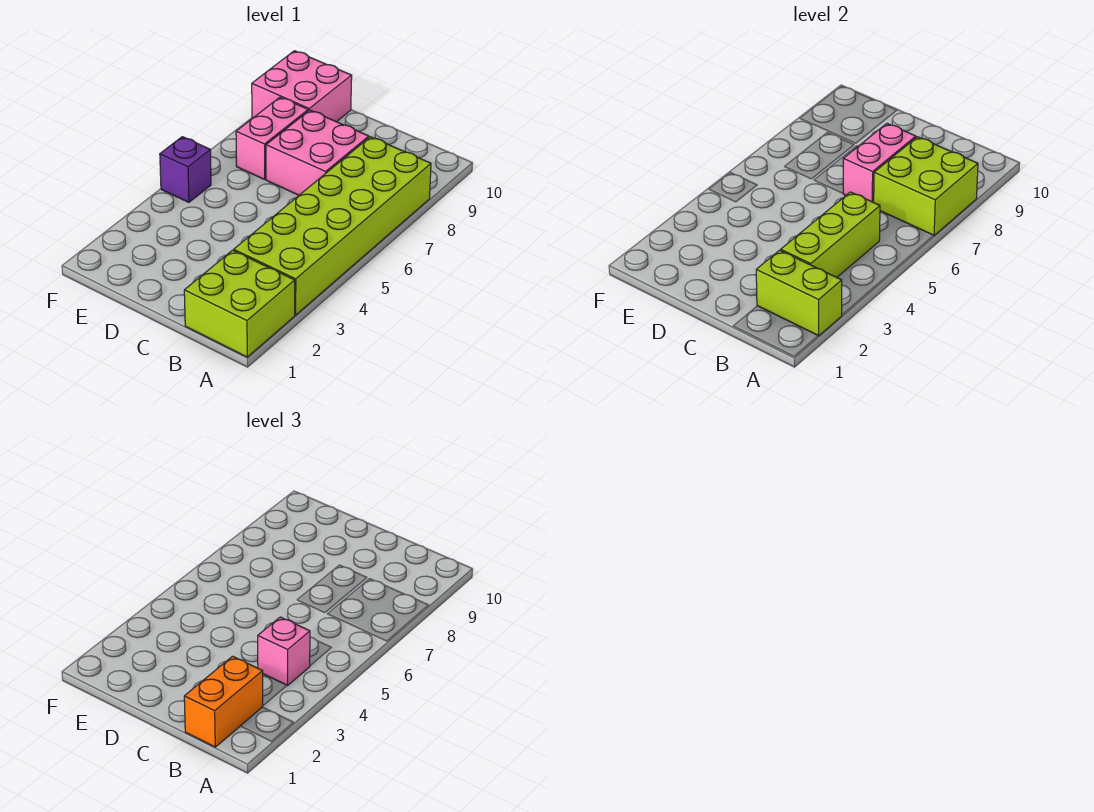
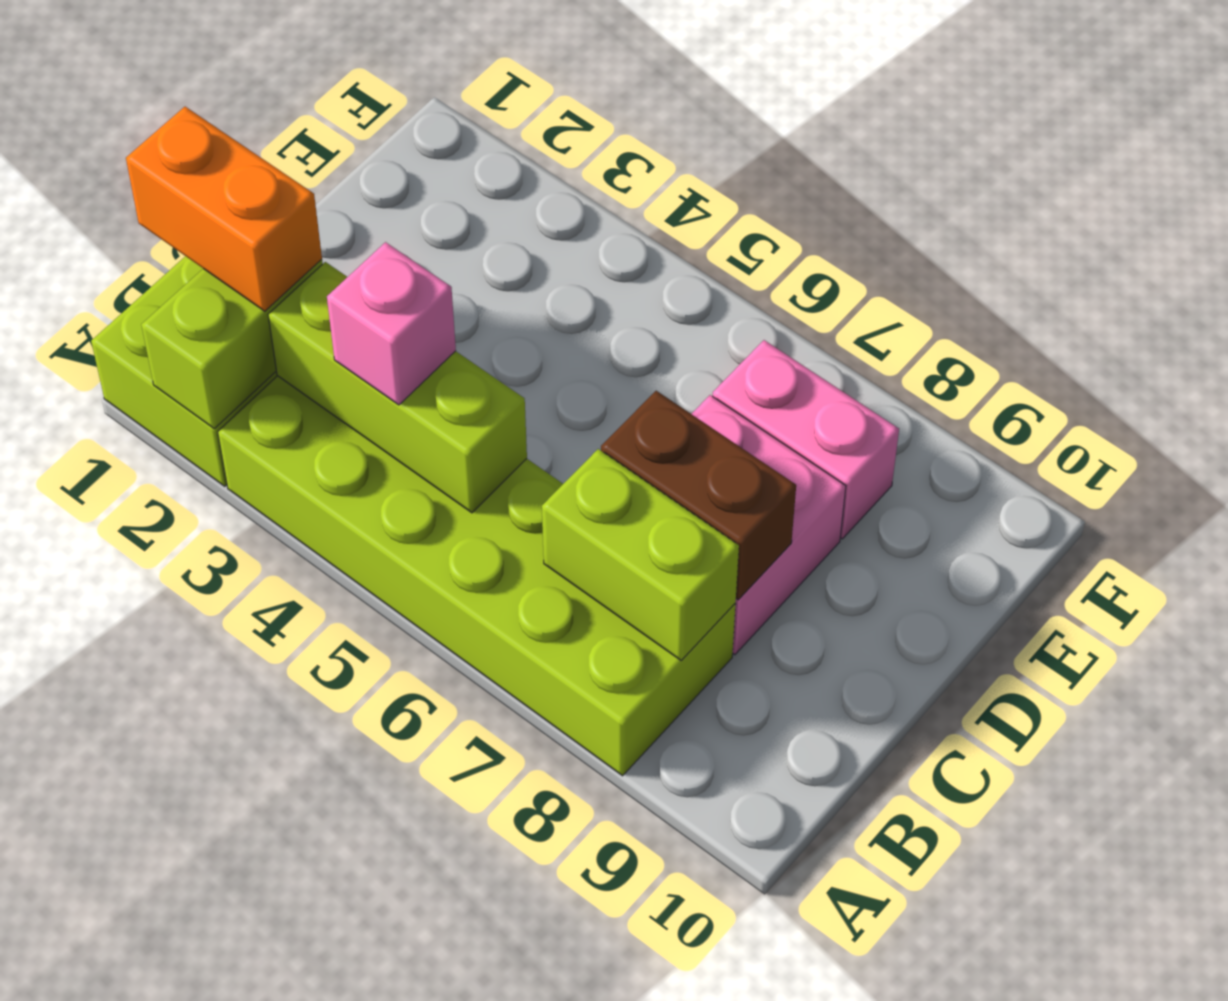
lime brick A7:B8 level 2 -> lime brick B7:B8 level 2
pink brick C7:C8 level 2 -> brown brick C7:C8 level 2
pink brick E9:F10 level 1 -> none
purple brick F5 level 1 -> none

